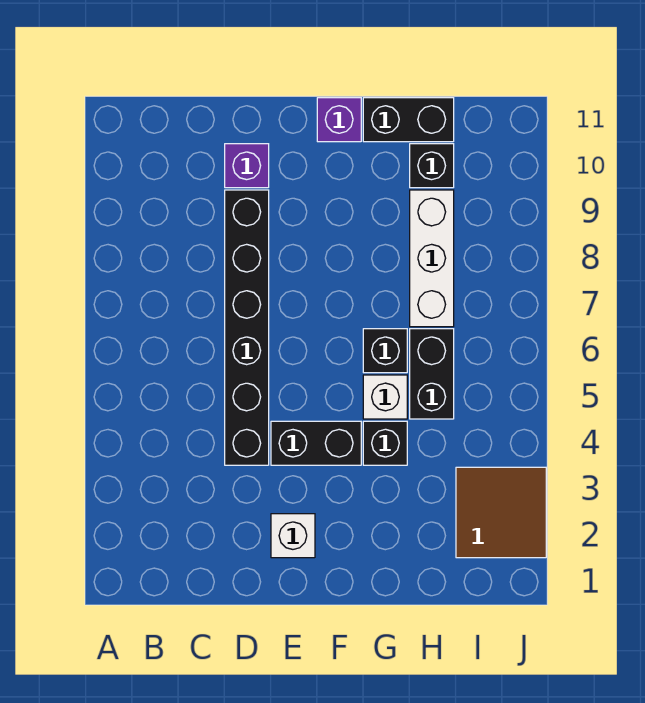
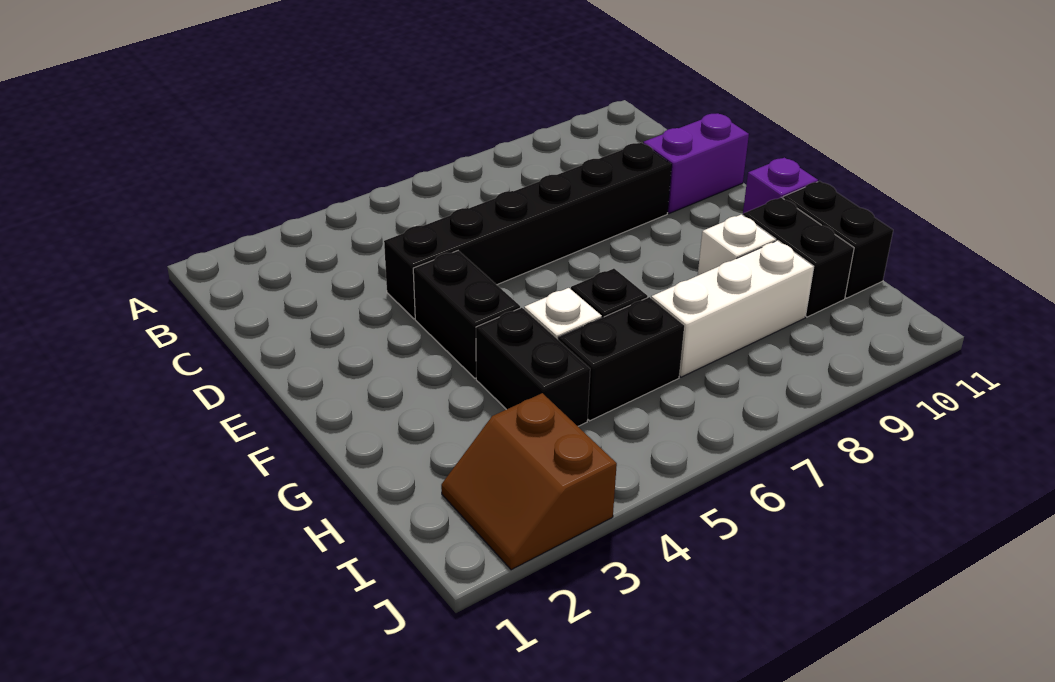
purple brick D10 level 1 -> purple brick D10:D11 level 1
white brick E2 level 1 -> white brick G9 level 1
black brick G4 level 1 -> black brick G4:H4 level 1
black brick H10 level 1 -> black brick G10:H10 level 1
brown tile I2:J3 level 1 -> brown slope I2:J3 level 1 top 3

